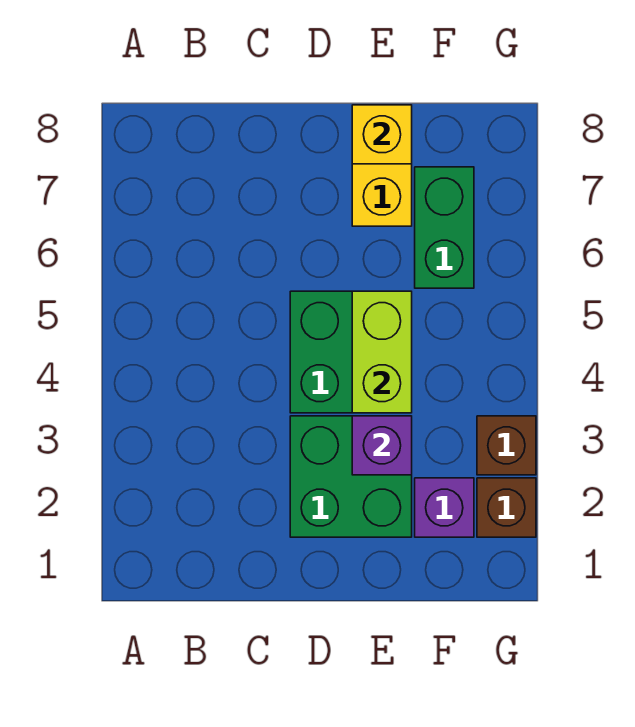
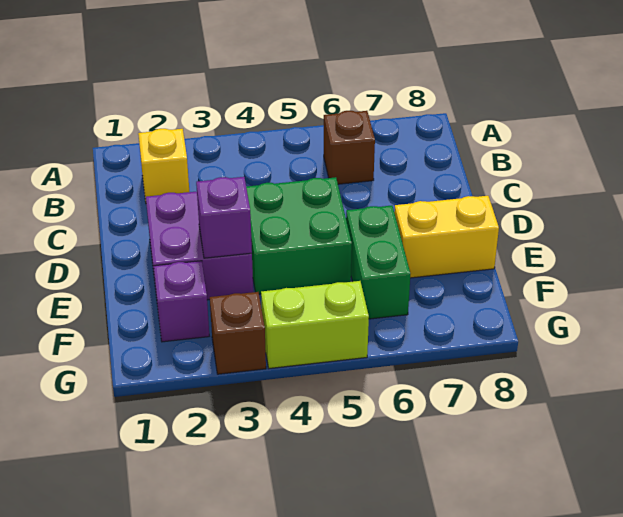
green brick D2:E3 level 1 -> purple brick D2:E3 level 1
lime brick E4:E5 level 2 -> lime brick G4:G5 level 1
yellow brick E8 level 2 -> yellow brick B2 level 1
green brick F6:F7 level 1 -> green brick E6:F6 level 1
brown brick G2 level 1 -> brown brick B6 level 1

